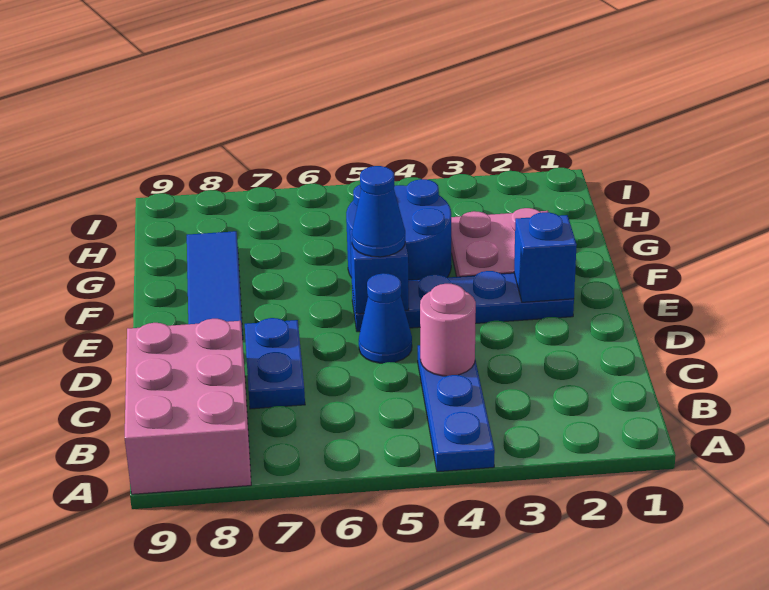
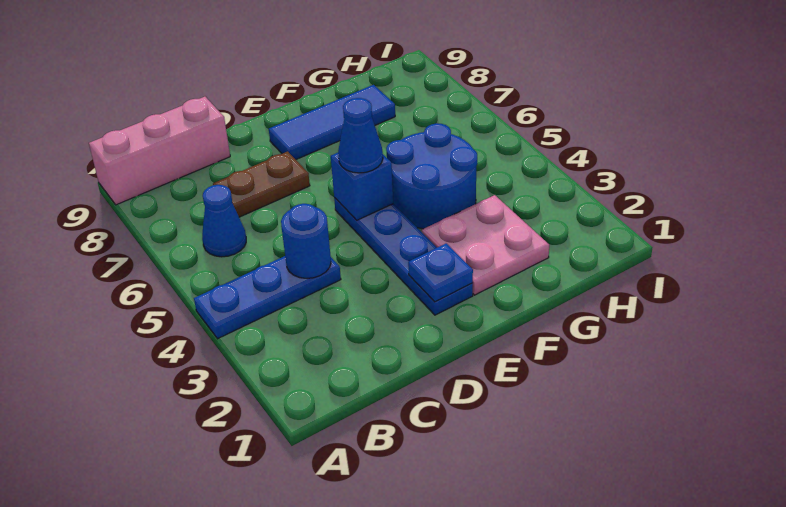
pink brick A8:C9 level 1 -> pink brick A9:C9 level 1
pink round brick C4 level 2 -> blue round brick C4 level 2
blue plate C7:D7 level 1 -> brown plate C7:D7 level 1
blue cone D5 level 1 -> blue cone B6 level 1
blue brick E2 level 2 -> blue plate E2 level 2

